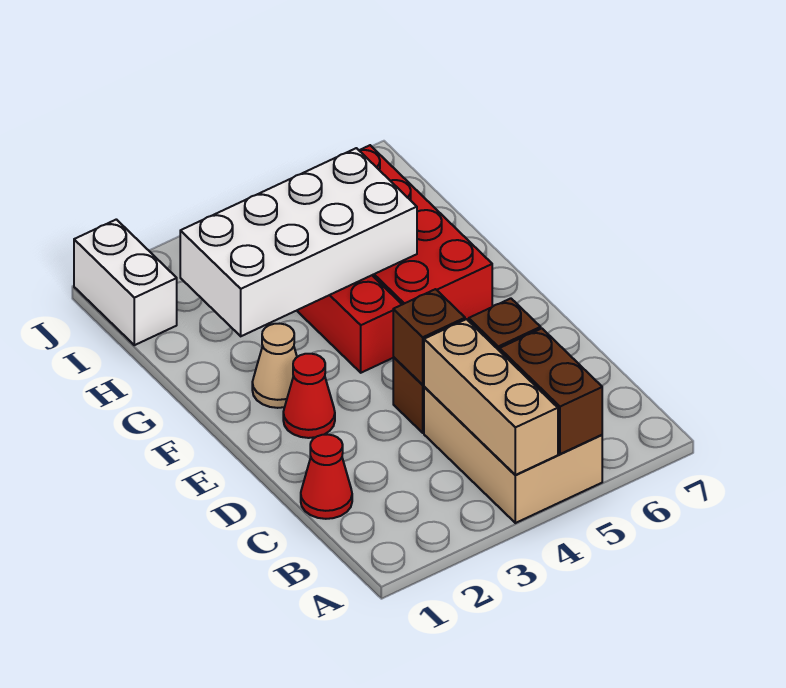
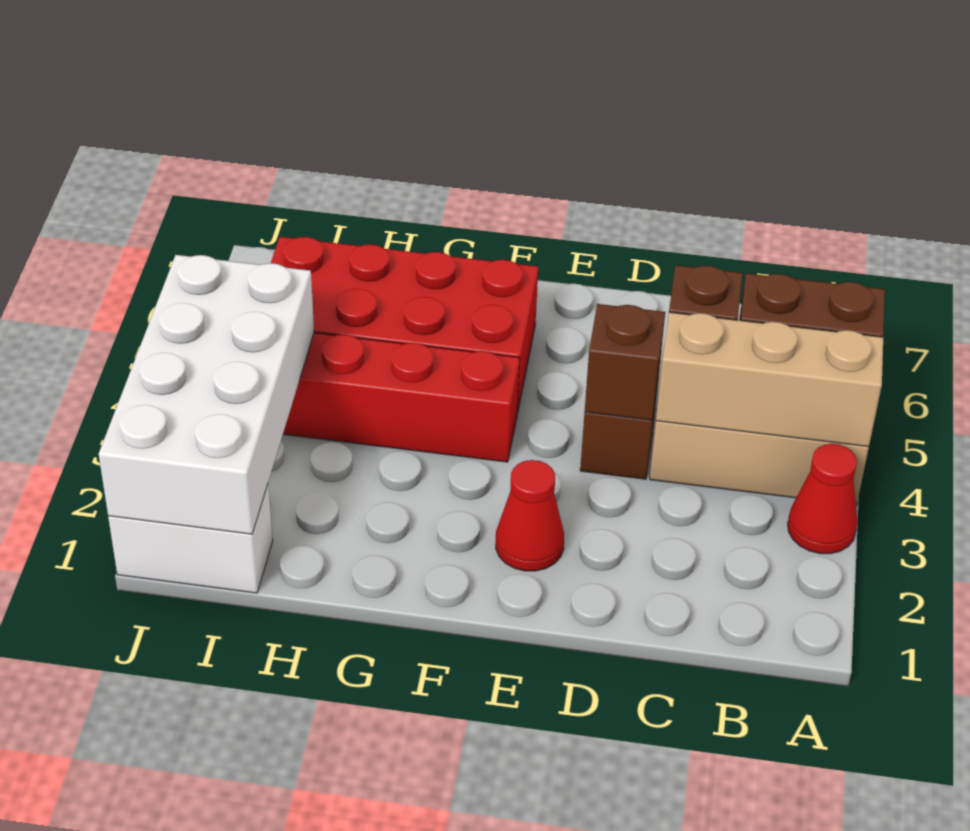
red cone C1 level 1 -> red cone A3 level 1
tan cone F2 level 1 -> none
white brick G2:H5 level 2 -> white brick I1:J4 level 2

